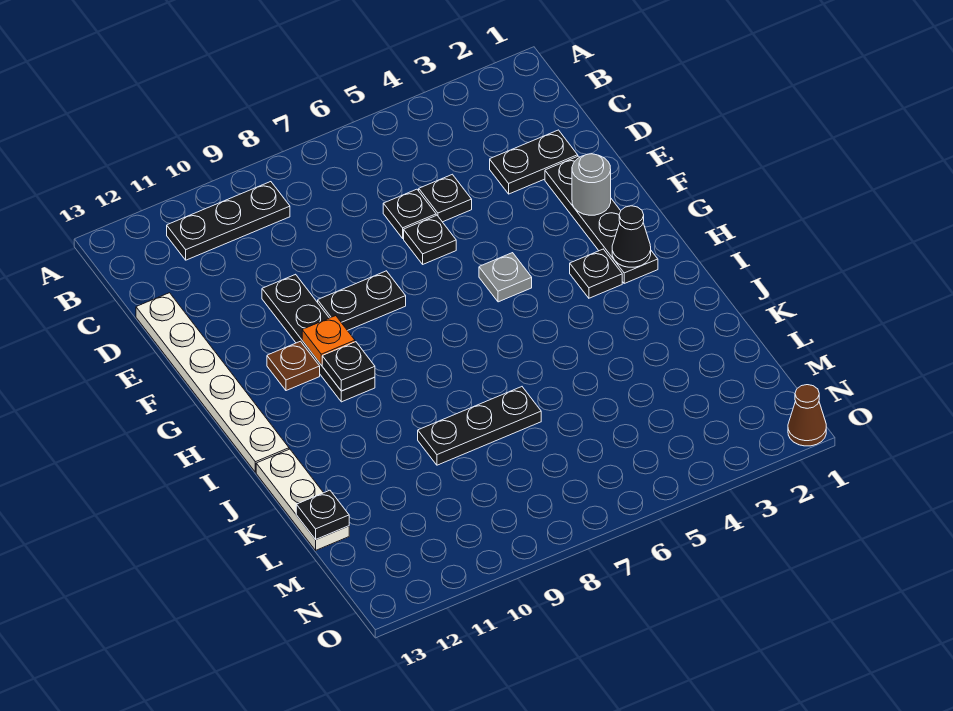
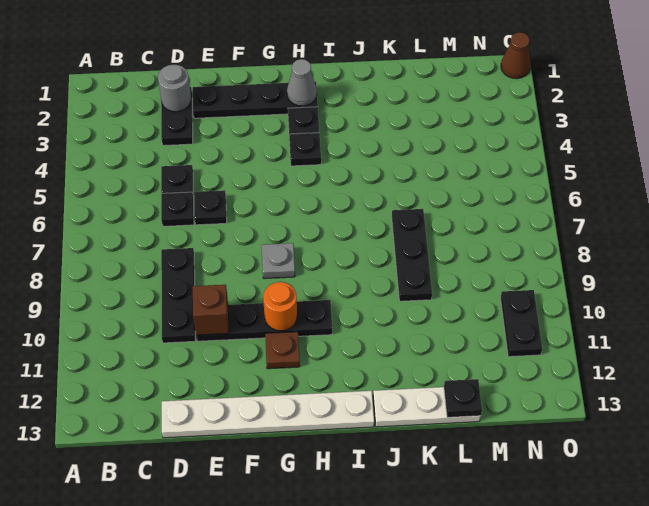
black plate B9:B11 level 1 -> black plate D8:D10 level 1
none -> brown brick E10 level 2
grey round brick F2 level 2 -> grey round brick D2 level 2
black plate F8:F9 level 1 -> black plate N10:N11 level 1
grey plate G5 level 1 -> grey plate G8 level 1
orange plate G10 level 2 -> orange round brick G10 level 2
black cone H2 level 2 -> grey cone H2 level 2
black plate H10 level 2 -> black plate H4 level 1

